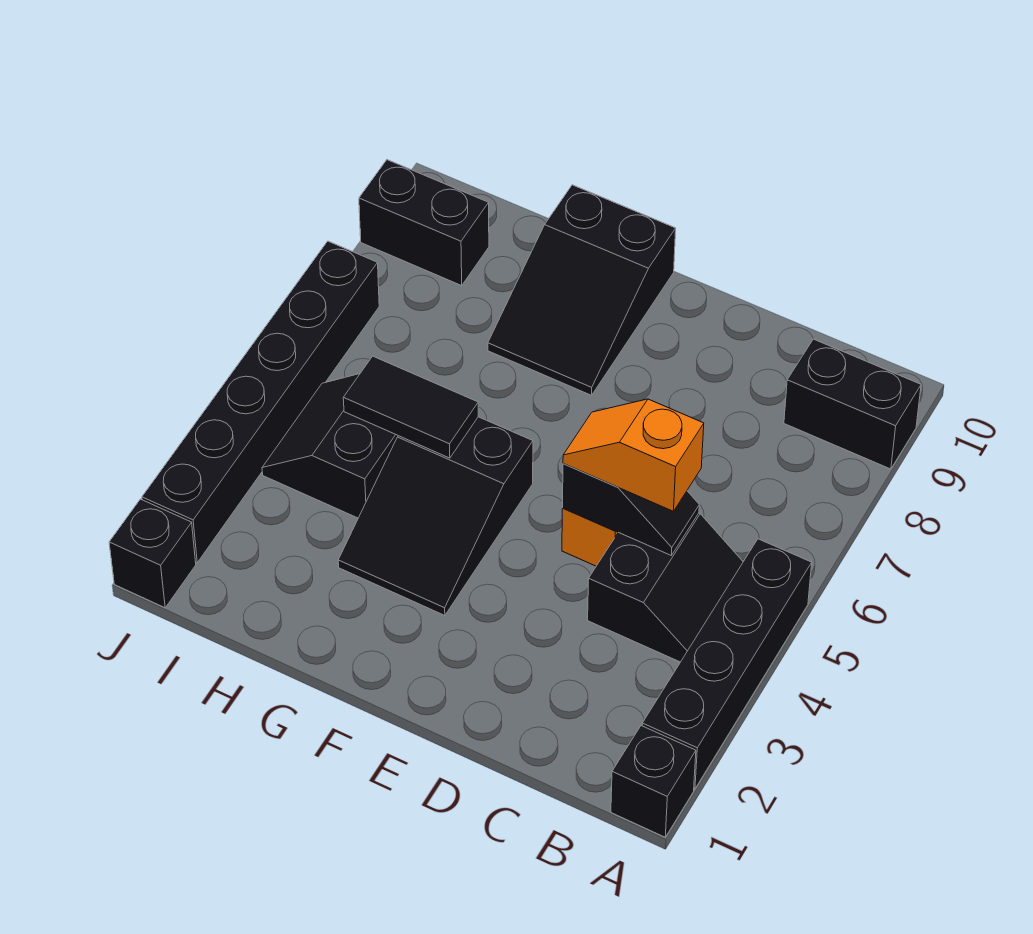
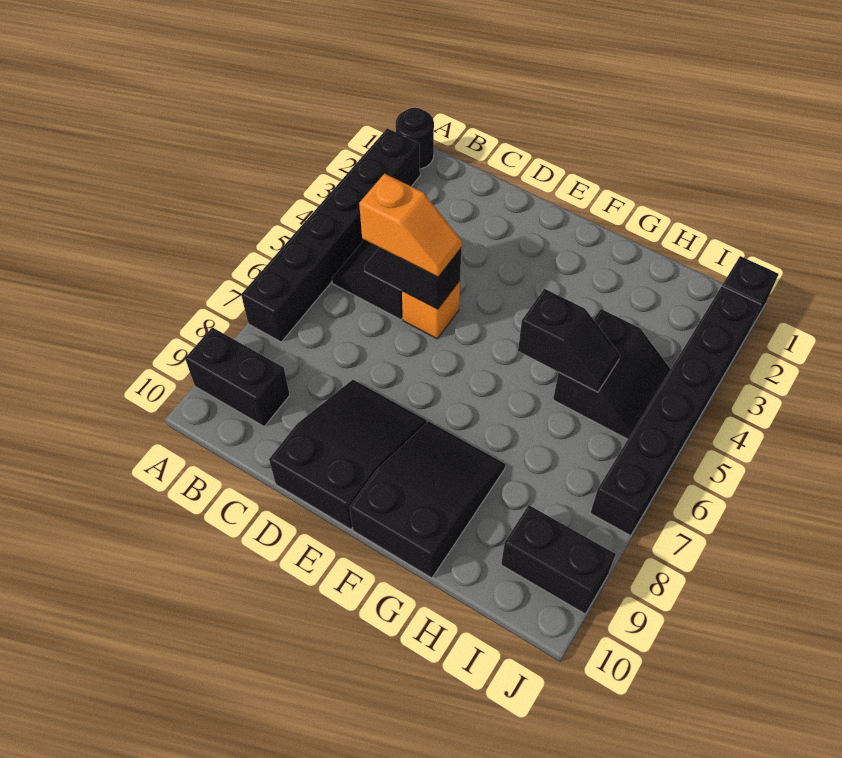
black brick A1 level 1 -> black round brick A1 level 1
black brick A2:A5 level 1 -> black brick A2:A7 level 1
black slope F3:G5 level 1 top 5 -> black slope D8:E10 level 1 top 10
black tile G5:H5 level 2 -> black slope G5:H5 level 2 top G

